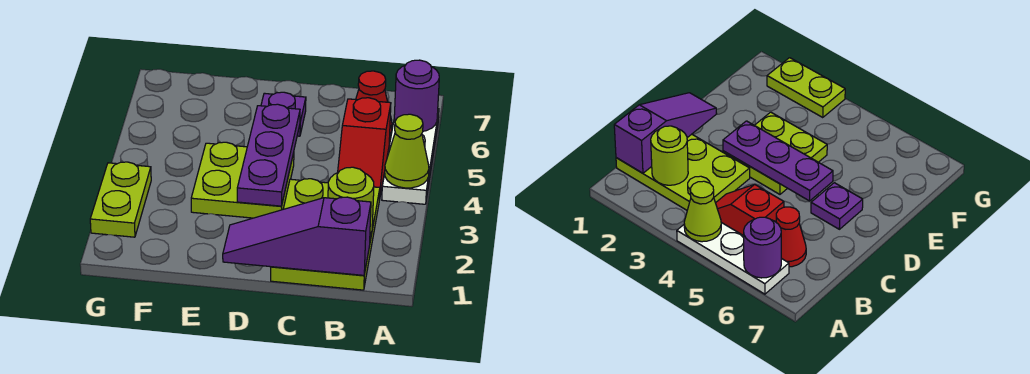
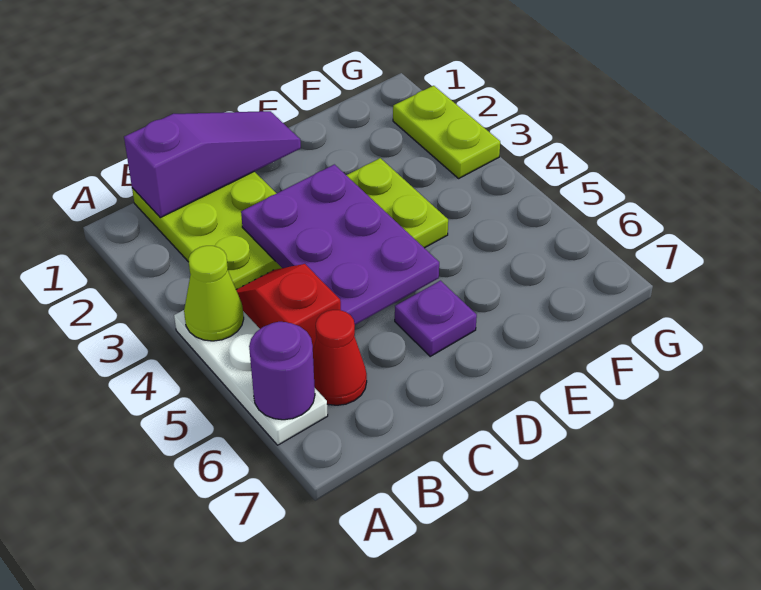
lime round brick B2 level 2 -> none
purple plate D3:D5 level 2 -> purple plate C3:D5 level 2

